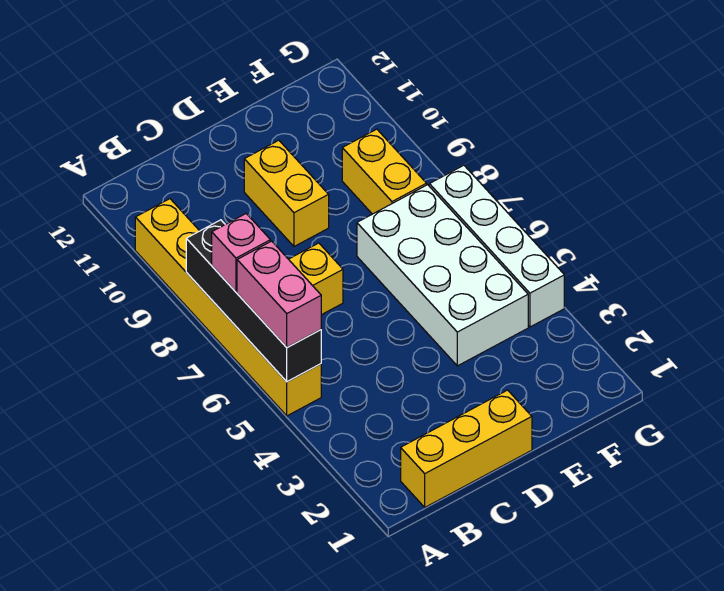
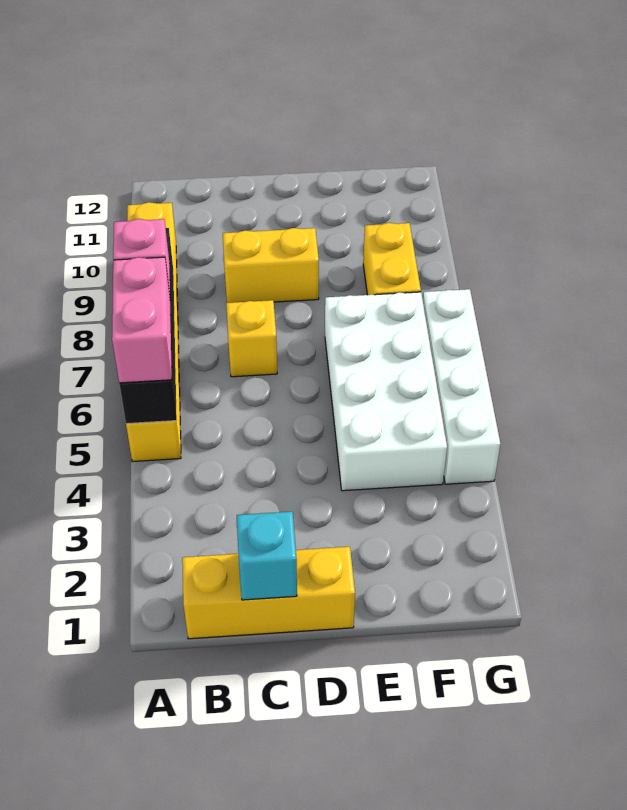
none -> cyan brick C1 level 2
yellow brick D9:D10 level 1 -> yellow brick C9:D9 level 1

